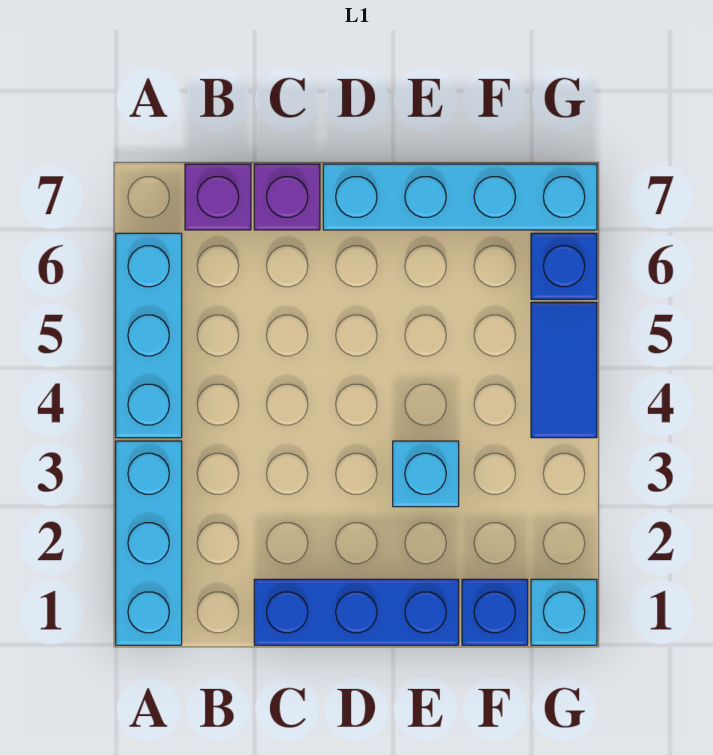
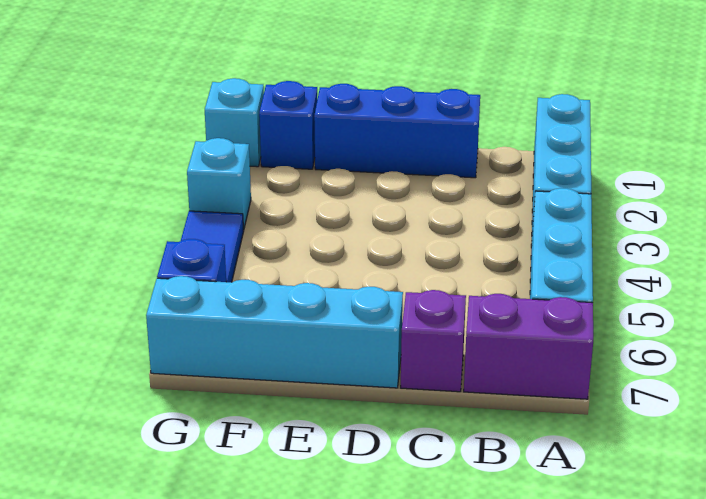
purple brick B7 level 1 -> purple brick A7:B7 level 1
cyan brick E3 level 1 -> cyan brick G3 level 1

